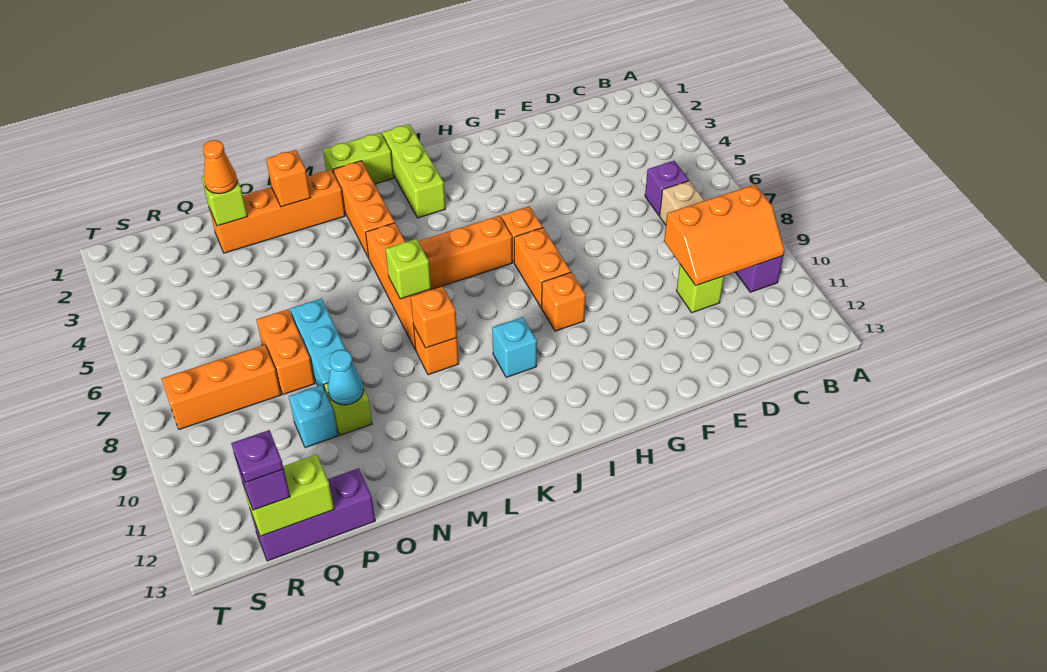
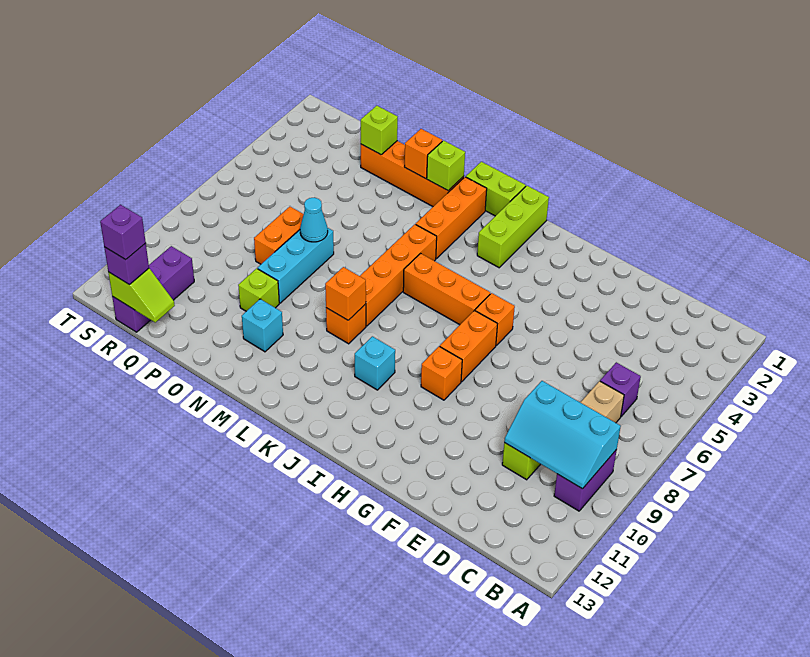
orange slope B9:D10 level 2 top 9 -> cyan slope B9:D10 level 2 top 9
lime brick L7 level 2 -> lime brick M2 level 2
cyan cone O10 level 2 -> cyan cone O7 level 2
orange cone P2 level 3 -> none
cyan brick P10 level 1 -> cyan brick N11 level 1
purple brick P13:R13 level 1 -> purple brick R11:R13 level 1
orange brick Q8:S8 level 1 -> none
lime brick Q13:R13 level 2 -> lime slope Q13:R13 level 2 top R
purple plate R13 level 4 -> purple brick R13 level 4

